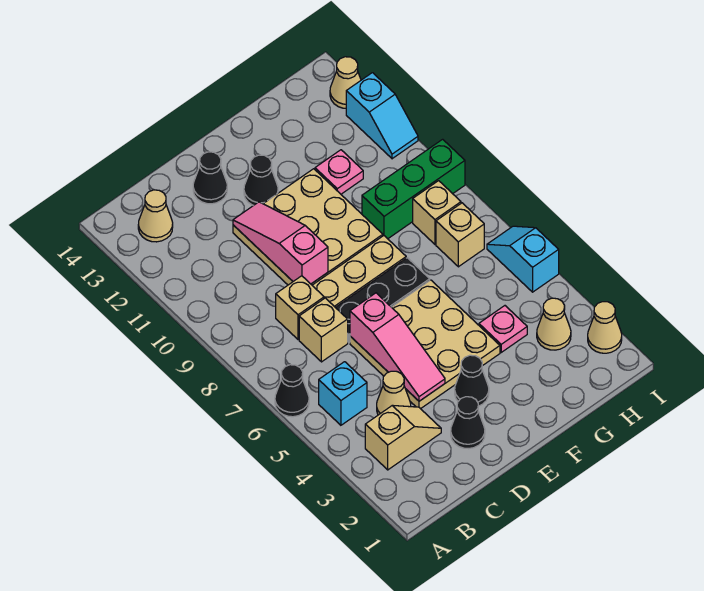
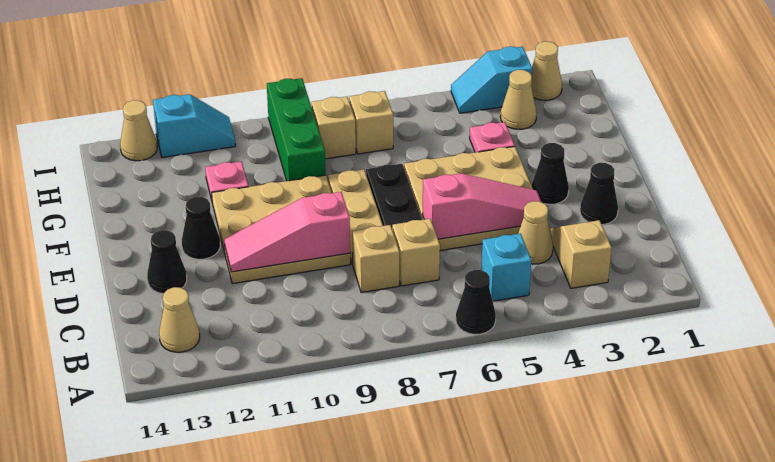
cyan slope I5:I6 level 1 top 5 -> cyan slope I3:I4 level 1 top 3

